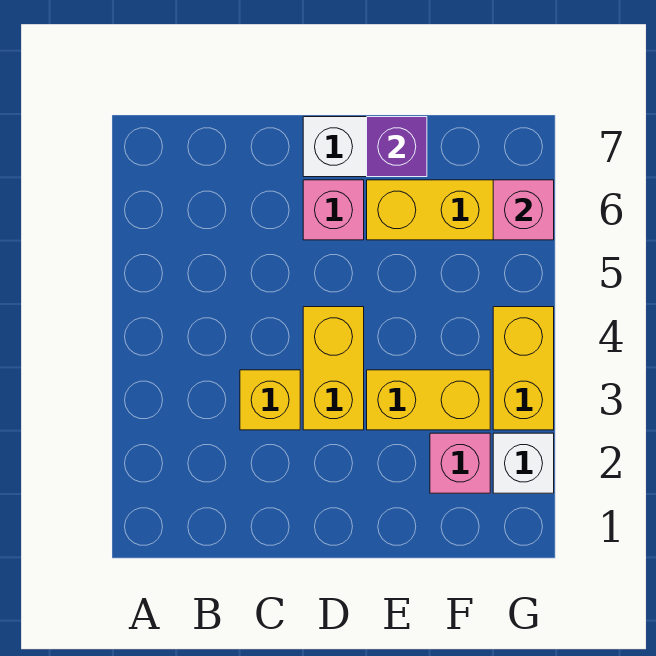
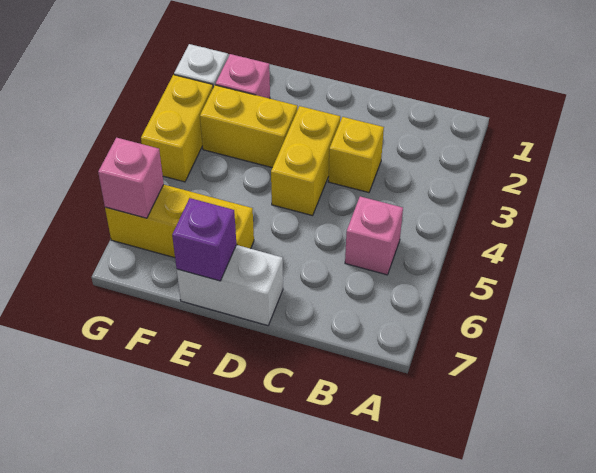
pink brick D6 level 1 -> pink brick B5 level 1

